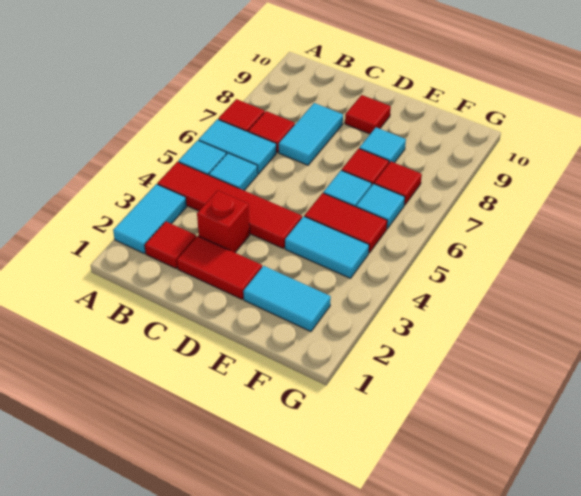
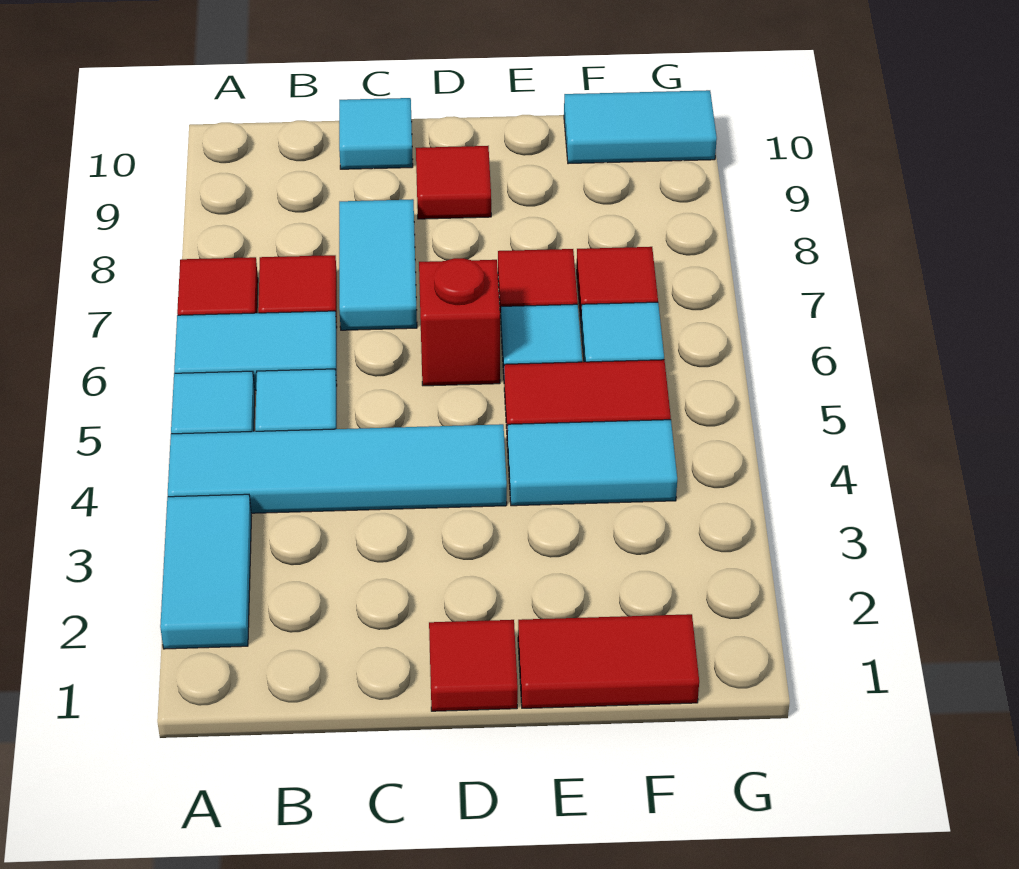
red tile A4:D4 level 1 -> cyan tile A4:D4 level 1
red tile B2 level 1 -> red tile D1 level 1
red tile C2:D2 level 1 -> red tile E1:F1 level 1
red brick C3 level 1 -> red brick D6 level 1
cyan tile E2:F2 level 1 -> cyan tile F10:G10 level 1
cyan tile E8 level 1 -> cyan tile C10 level 1

